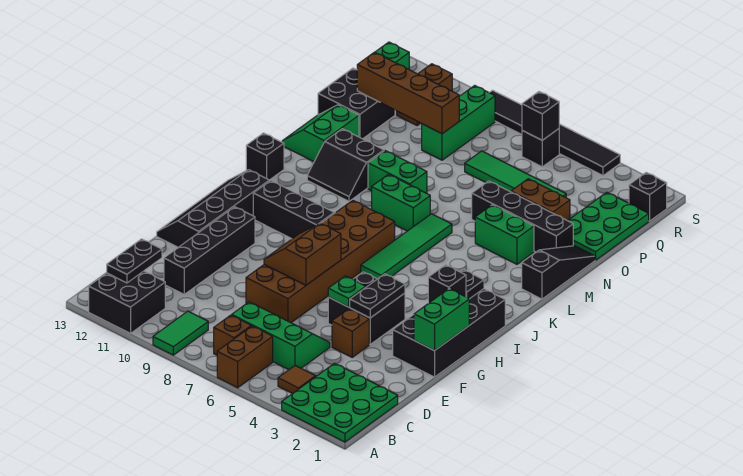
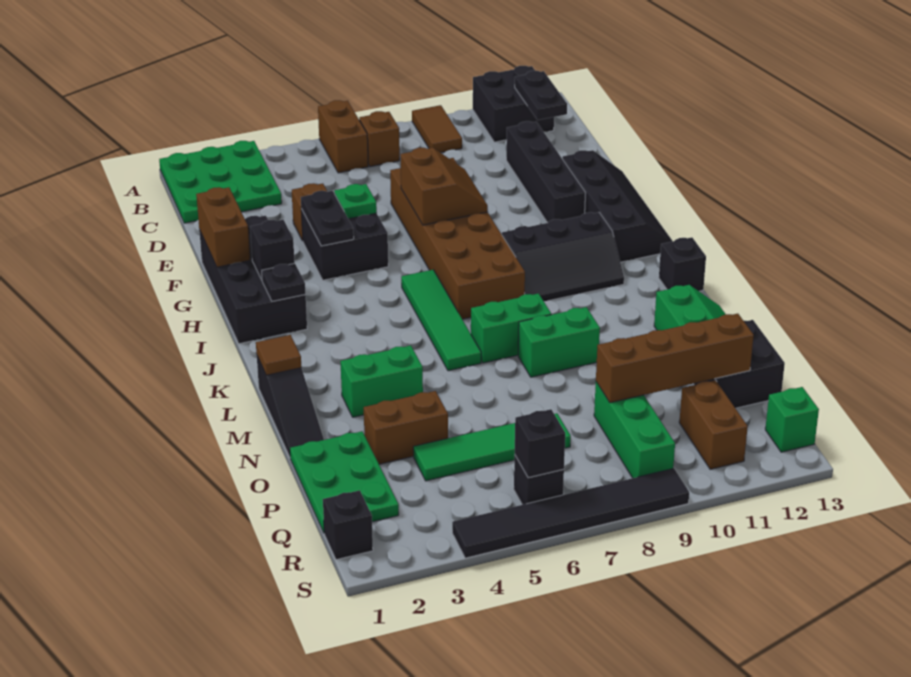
green tile A9:B9 level 1 -> brown tile A9:B9 level 1
brown tile B4 level 1 -> brown tile L1 level 2
green slope C5:D7 level 1 top C -> none
green brick F1:G1 level 2 -> brown brick F1:G1 level 2
black slope L10:M11 level 1 top M -> none
black brick N2:N5 level 1 -> none

